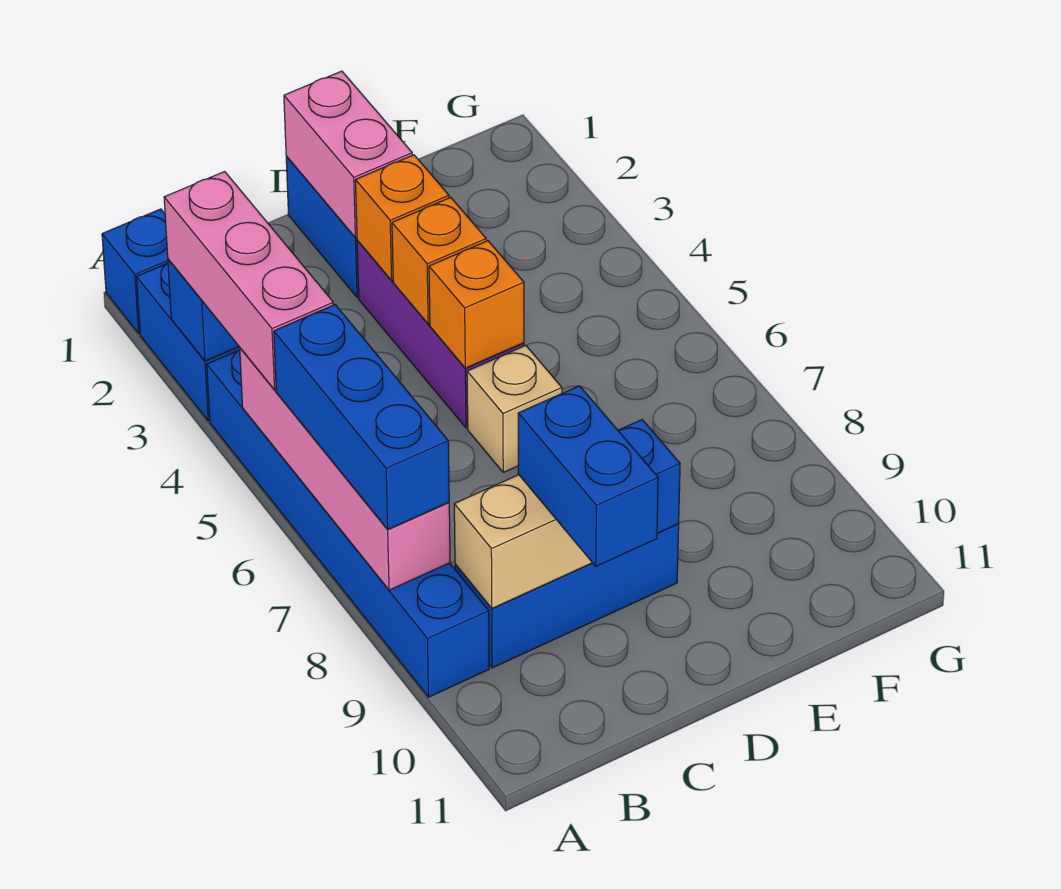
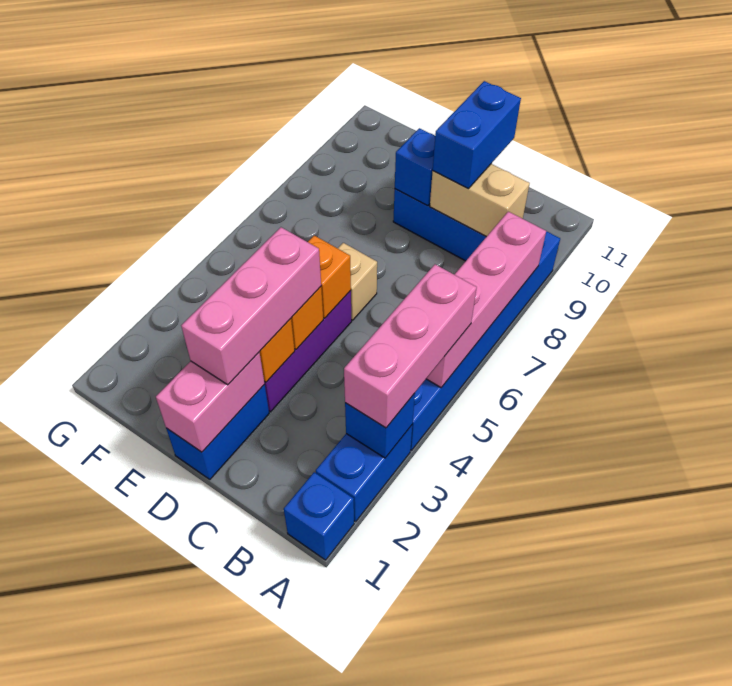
blue brick A6:A8 level 3 -> none
none -> pink brick D2:D4 level 3

